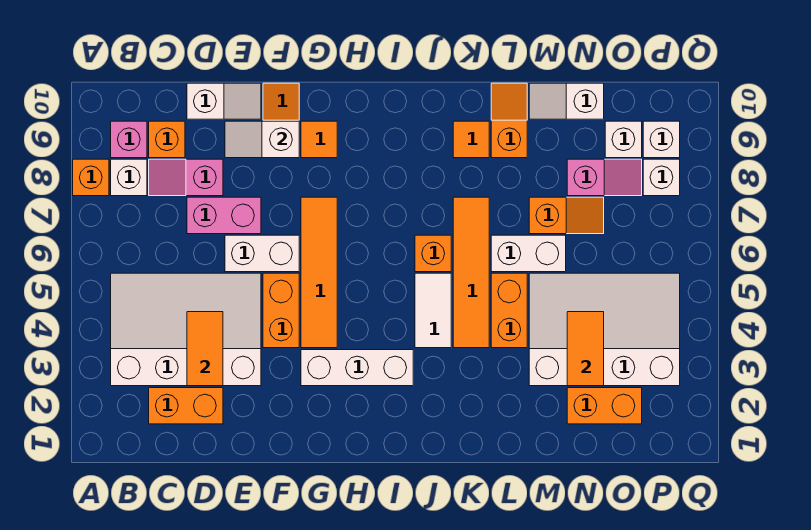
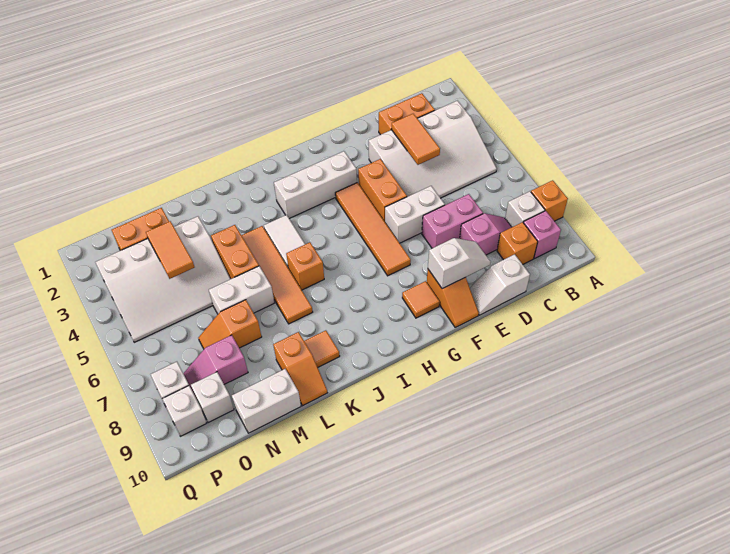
white slope M10:N10 level 1 top N -> white brick M10:N10 level 1

